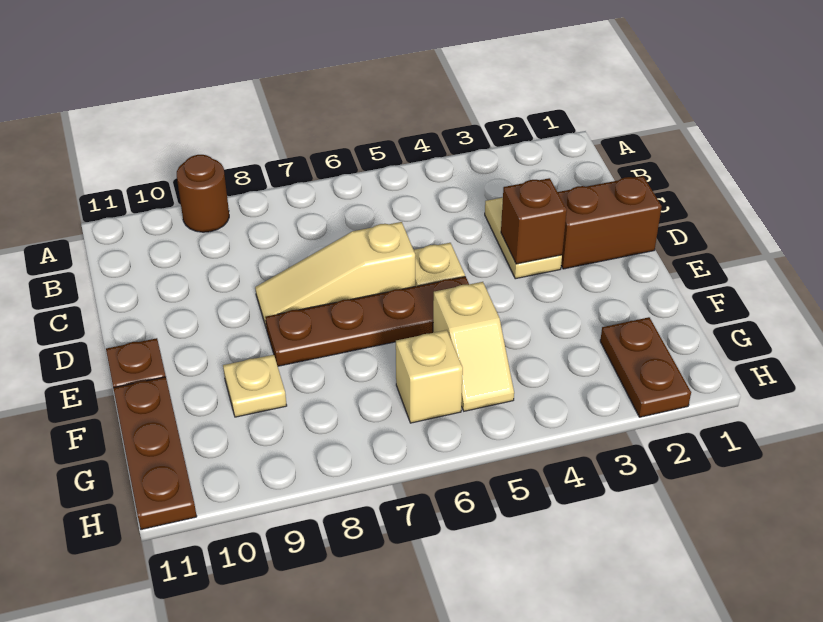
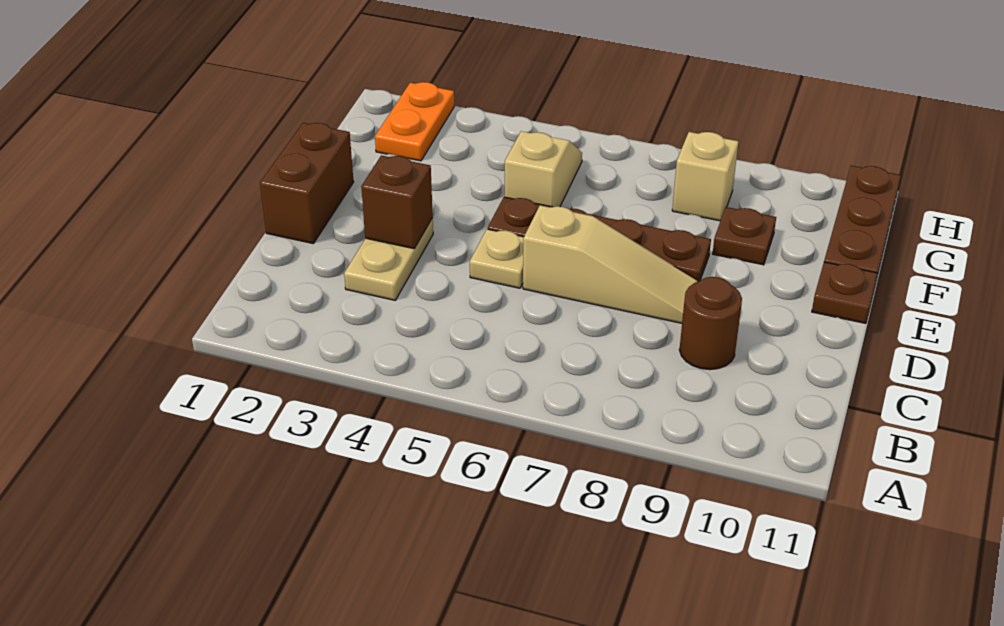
brown round brick A9 level 1 -> brown round brick C9 level 1
brown brick D1:D2 level 1 -> brown brick D1:E1 level 1
tan plate F9 level 1 -> brown plate F9 level 1
brown plate G2:H2 level 1 -> orange plate G2:H2 level 1
tan brick G6 level 1 -> tan brick G8 level 1

